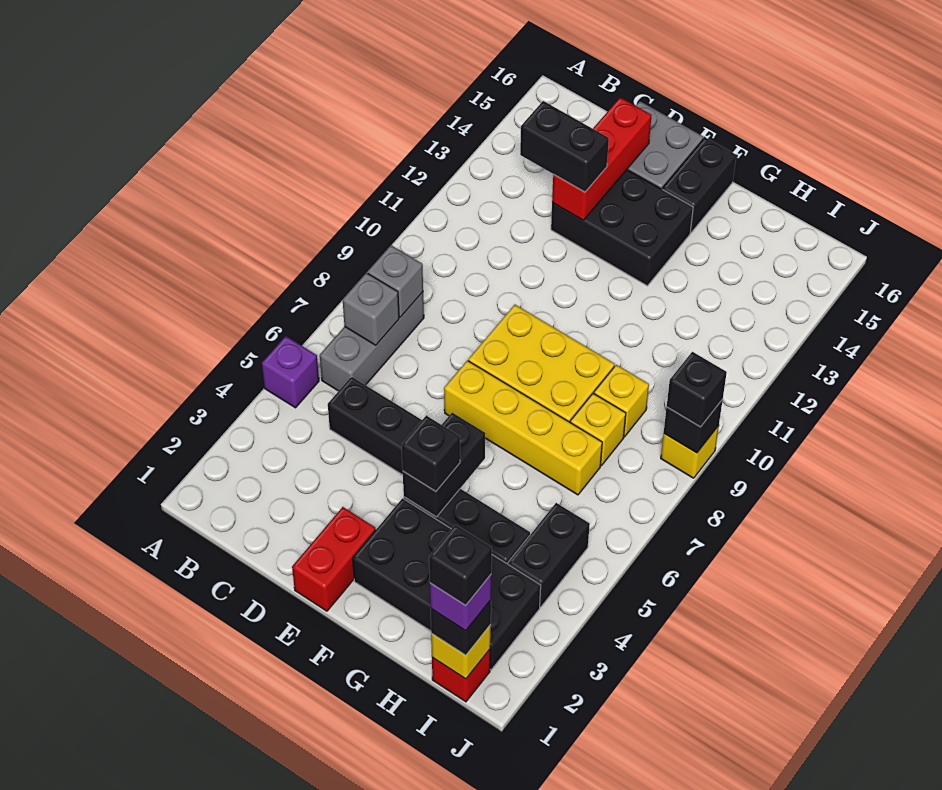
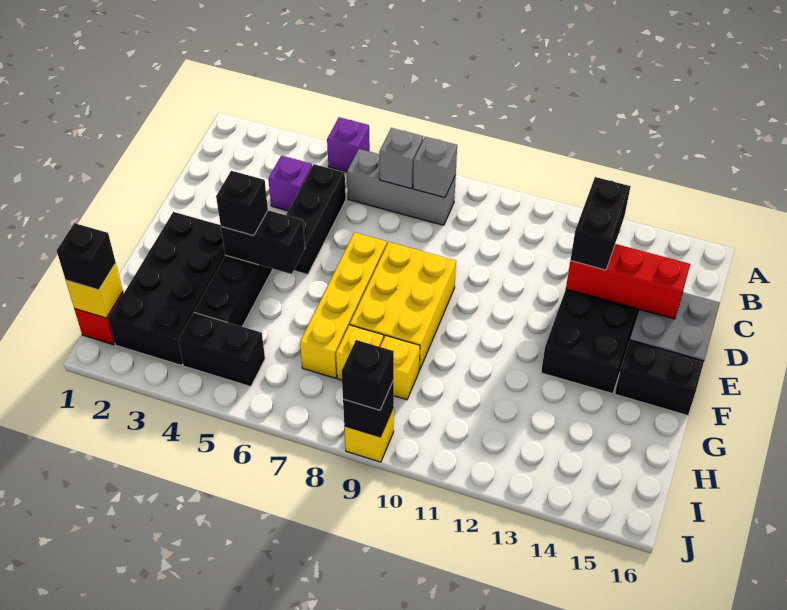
red brick E1:E2 level 1 -> none
purple brick I1 level 4 -> purple brick C4 level 1
black brick I1 level 5 -> none

